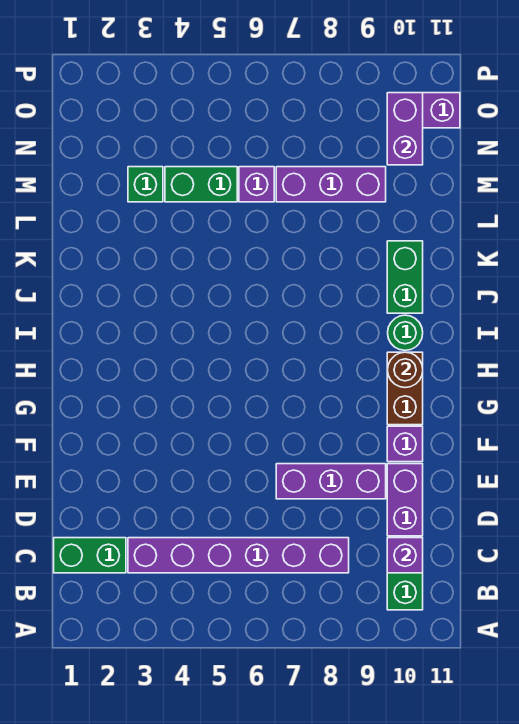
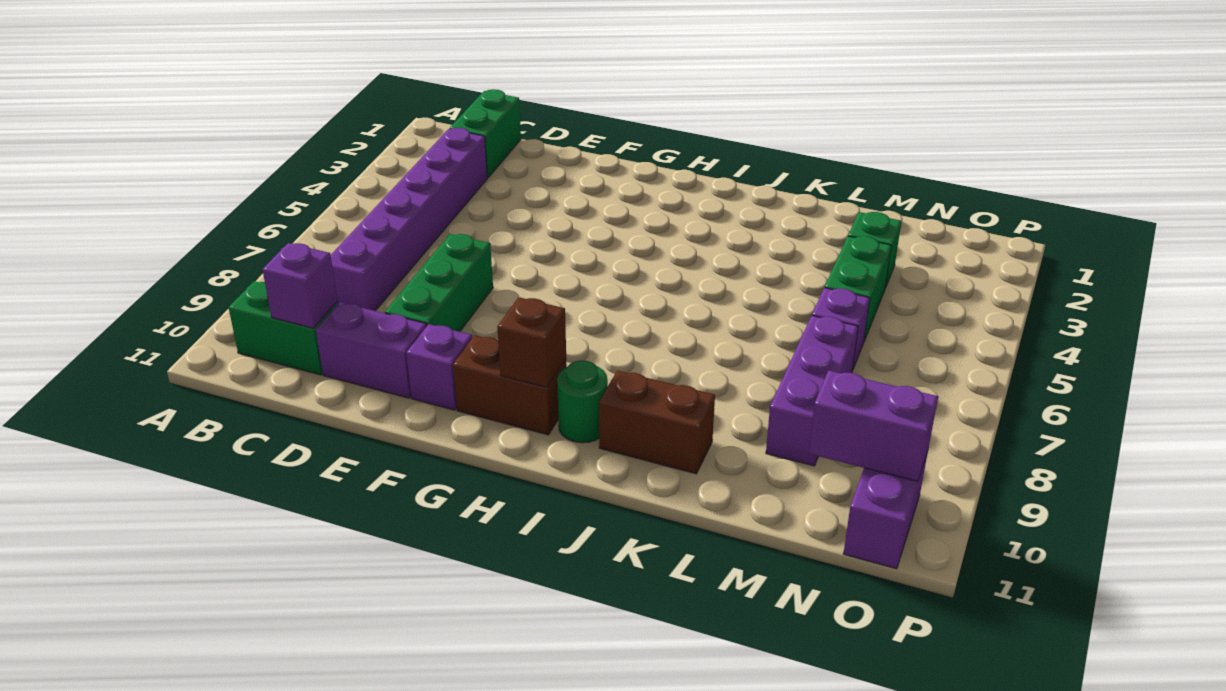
purple brick E7:E9 level 1 -> green brick E7:E9 level 1
brown round brick H10 level 2 -> brown brick H10 level 2
green brick J10:K10 level 1 -> brown brick J10:K10 level 1

